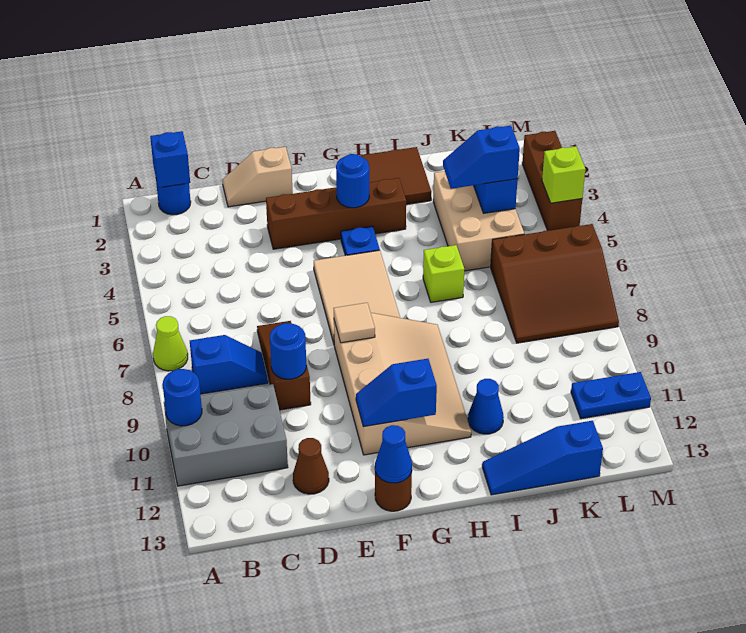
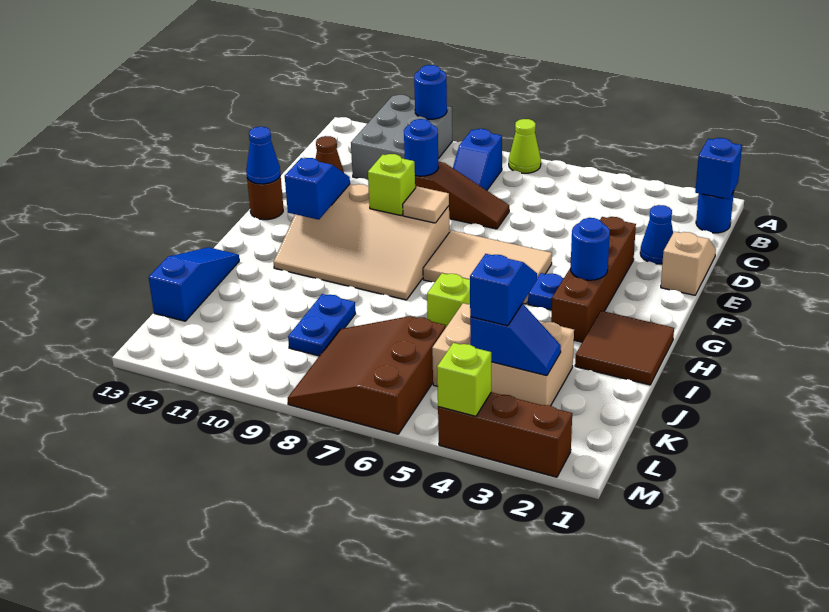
none -> lime brick F9 level 2
blue cone I11 level 1 -> blue cone D2 level 1
blue plate L11:M11 level 1 -> blue plate J9:K9 level 1

